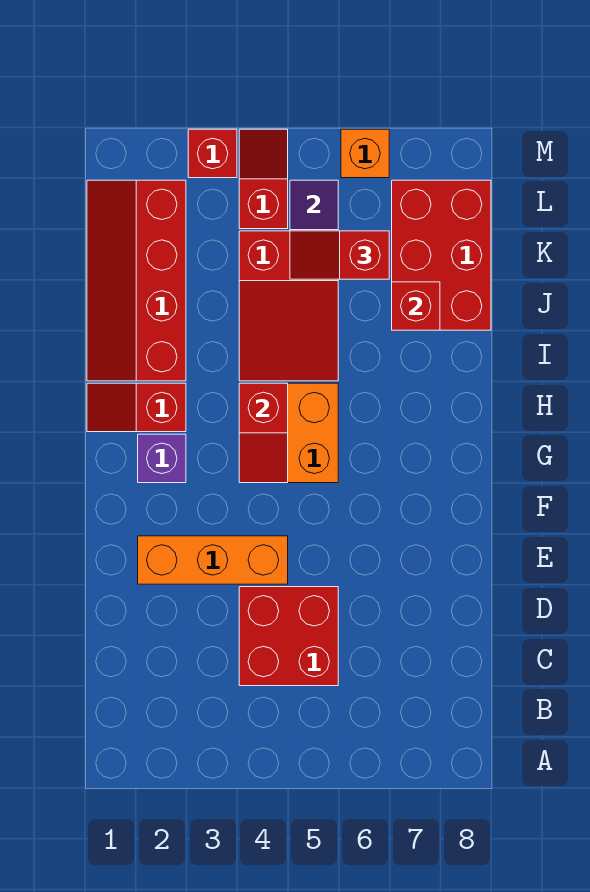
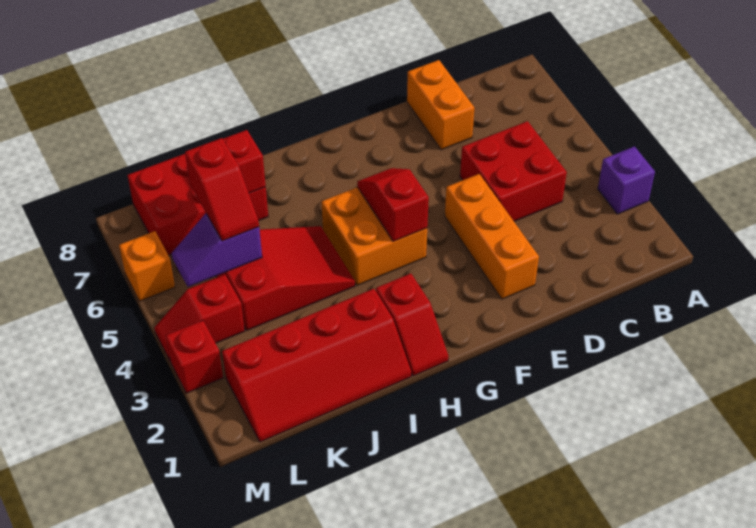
none -> orange brick D7:D8 level 1
purple brick G2 level 1 -> purple brick A3 level 1
red slope G4:H4 level 2 top H -> red slope G4:G5 level 2 top 4

